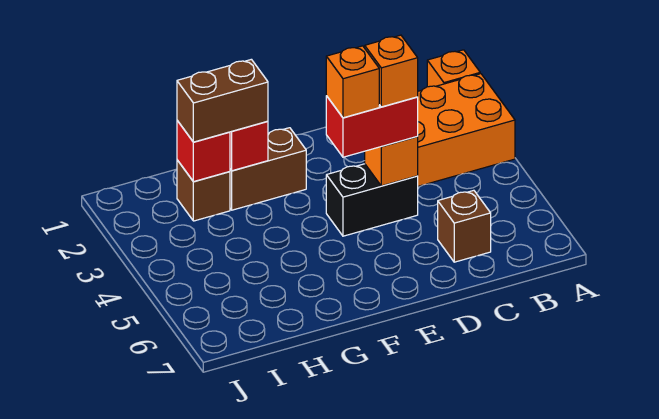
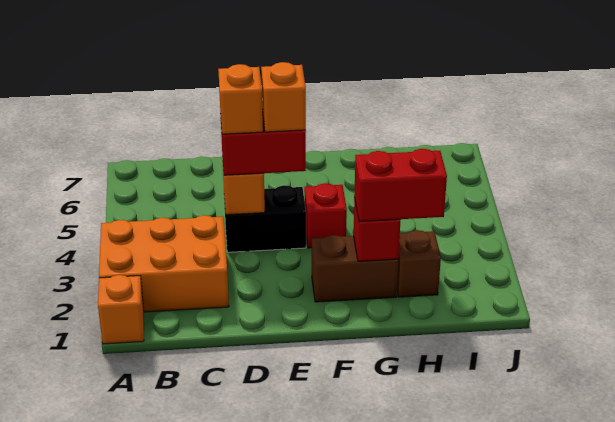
brown brick C6 level 1 -> none
brown brick G2:H2 level 3 -> red brick G2:H2 level 3
red brick H2 level 2 -> red brick F4 level 1

